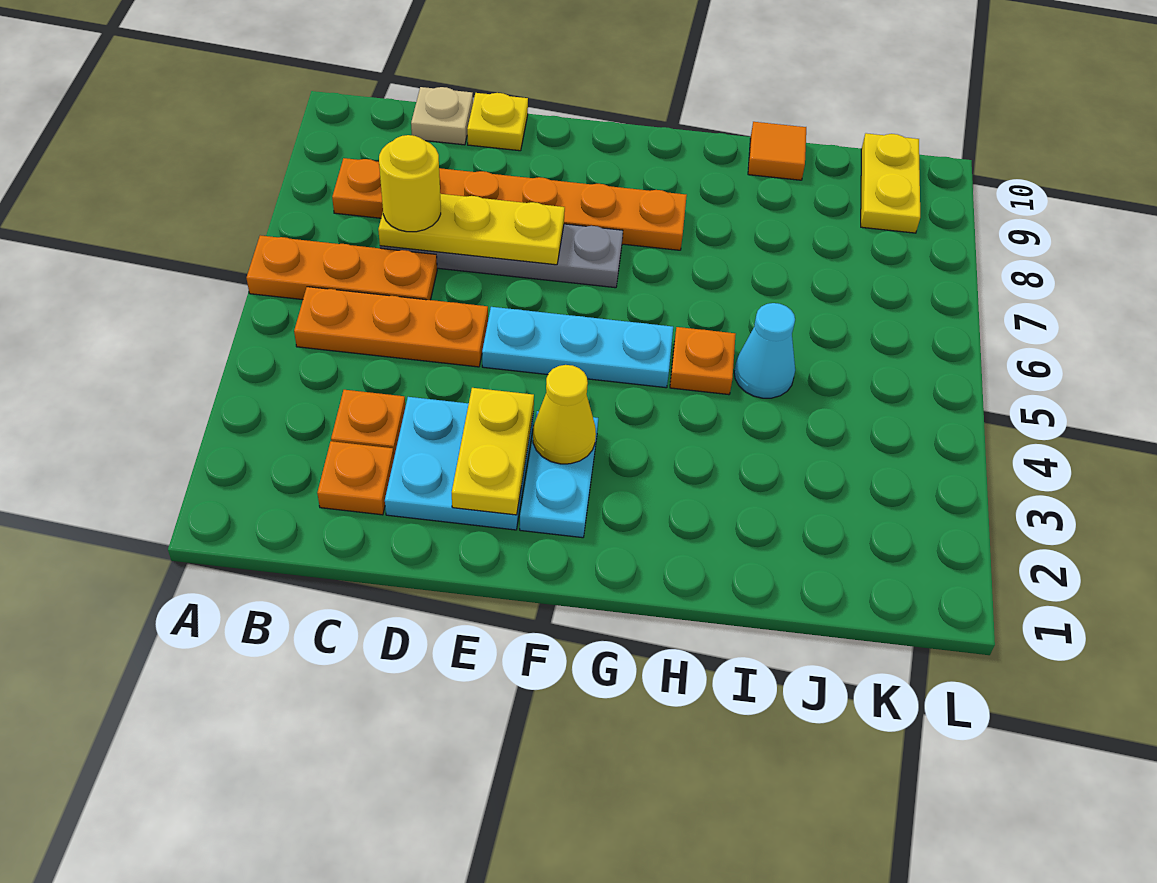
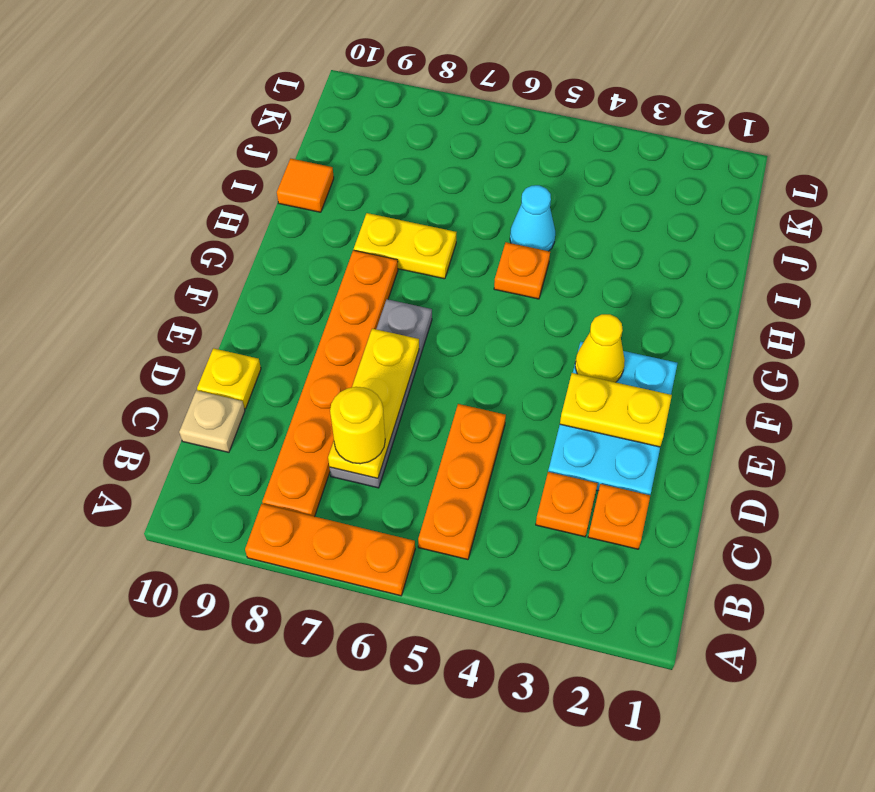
orange plate A6:C6 level 1 -> orange plate A6:A8 level 1
cyan plate E5:G5 level 1 -> none
yellow plate K9:K10 level 1 -> yellow plate H7:H8 level 1

